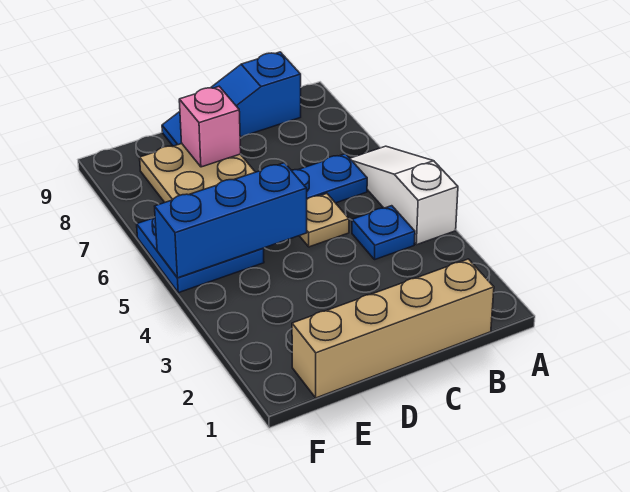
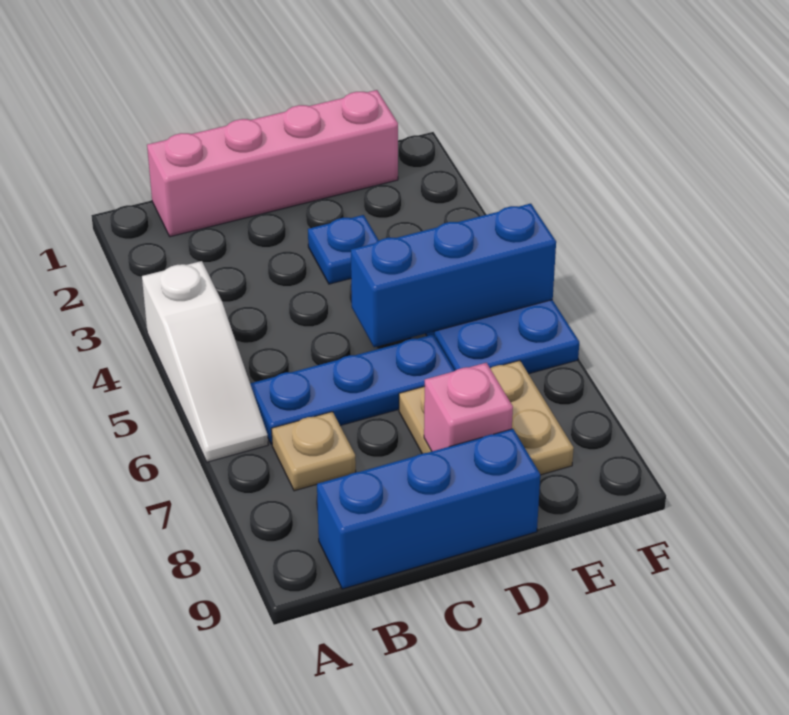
tan brick B1:E1 level 1 -> pink brick B1:E1 level 1
blue plate B4 level 1 -> blue plate D3 level 1
blue slope B9:D9 level 1 top B -> blue brick B9:D9 level 1
tan plate C5 level 1 -> tan plate B7 level 1

